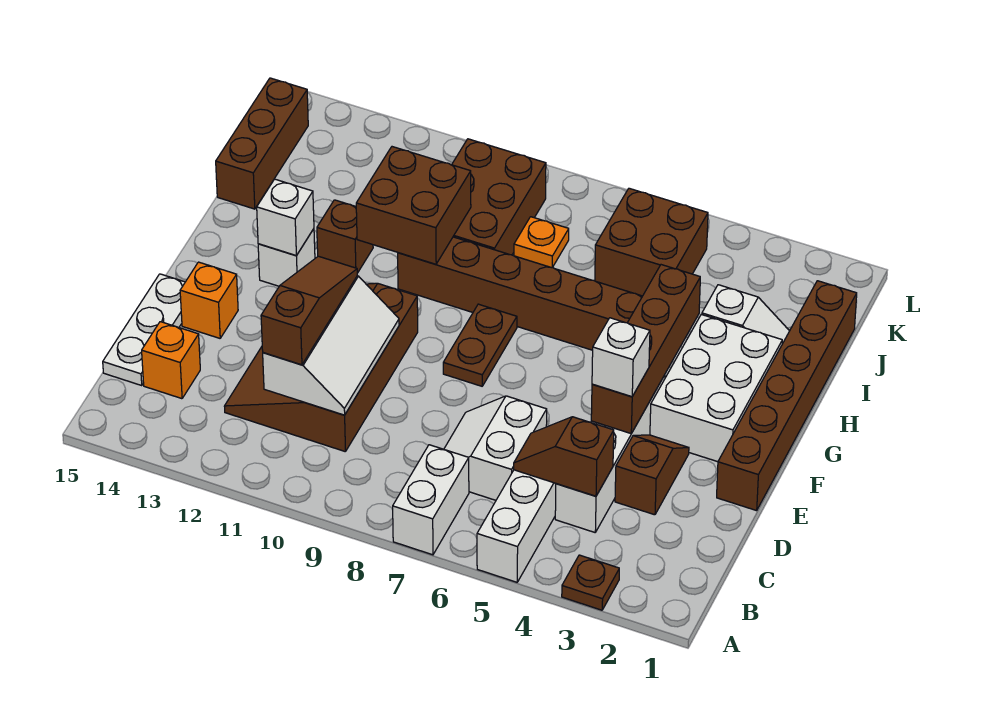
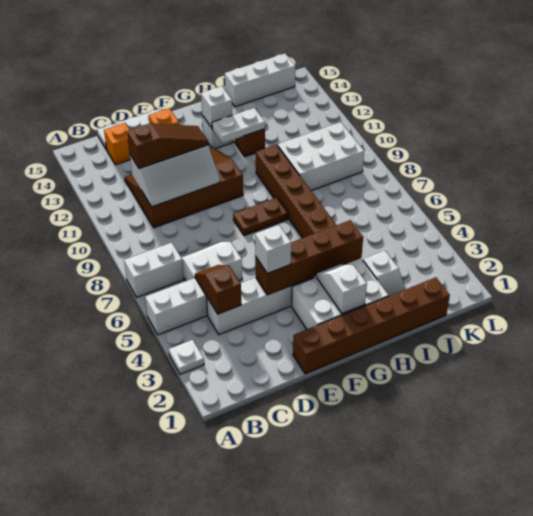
brown plate A3 level 1 -> white plate A3 level 1
brown slope D3:E3 level 1 top D -> none
none -> white slope G2:G3 level 2 top 2
none -> white plate G12:H12 level 2
brown brick H10:I11 level 2 -> none
brown brick I9:K10 level 1 -> white brick I9:K10 level 1
brown brick I15:K15 level 1 -> white brick I15:K15 level 1
brown brick J5:K6 level 1 -> none
orange plate J8 level 1 -> none

